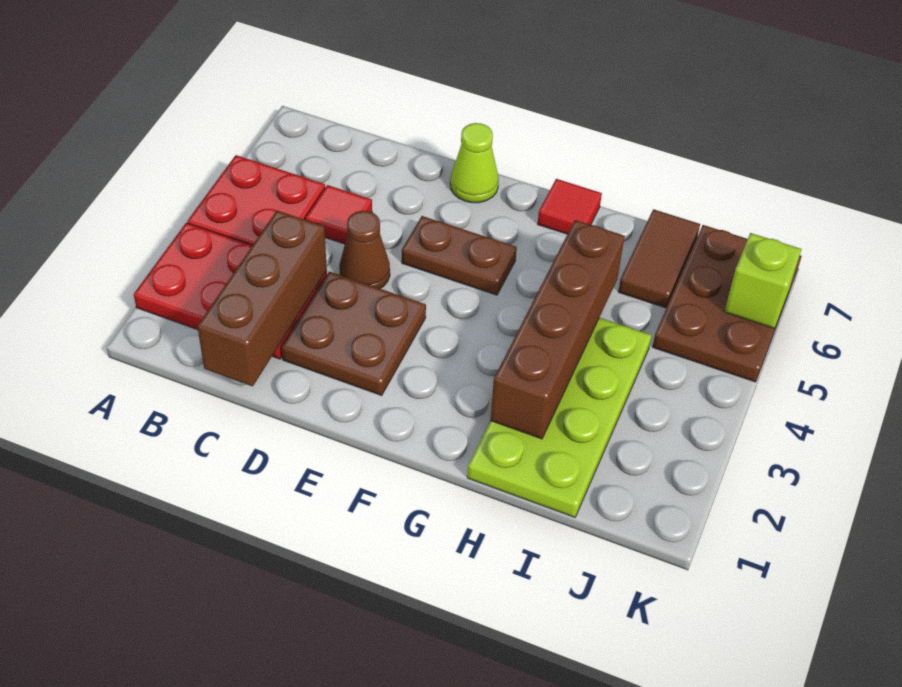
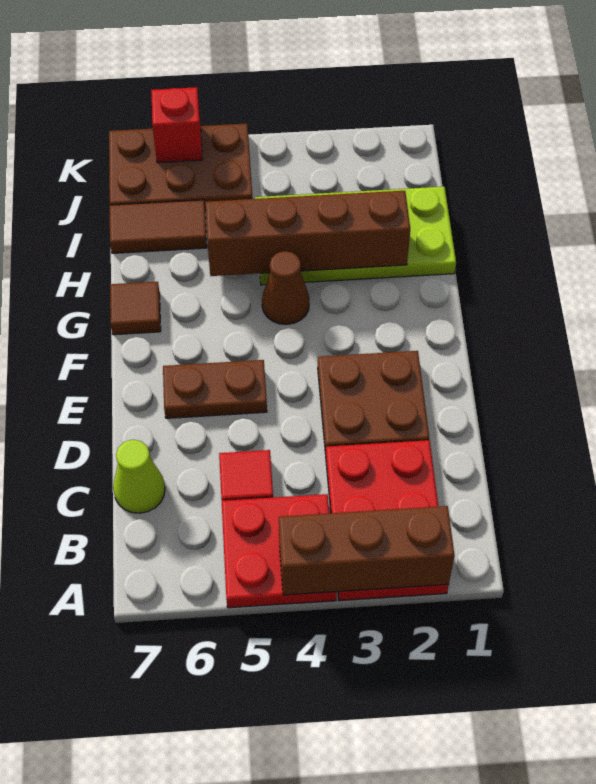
brown brick C1:C3 level 2 -> brown brick A2:A4 level 2
brown cone D4 level 1 -> brown cone G4 level 1
brown plate E5:F5 level 1 -> brown plate E5:E6 level 1
lime cone E7 level 1 -> lime cone C7 level 1
red tile G7 level 1 -> brown tile G7 level 1
lime brick K6 level 2 -> red brick K6 level 2

